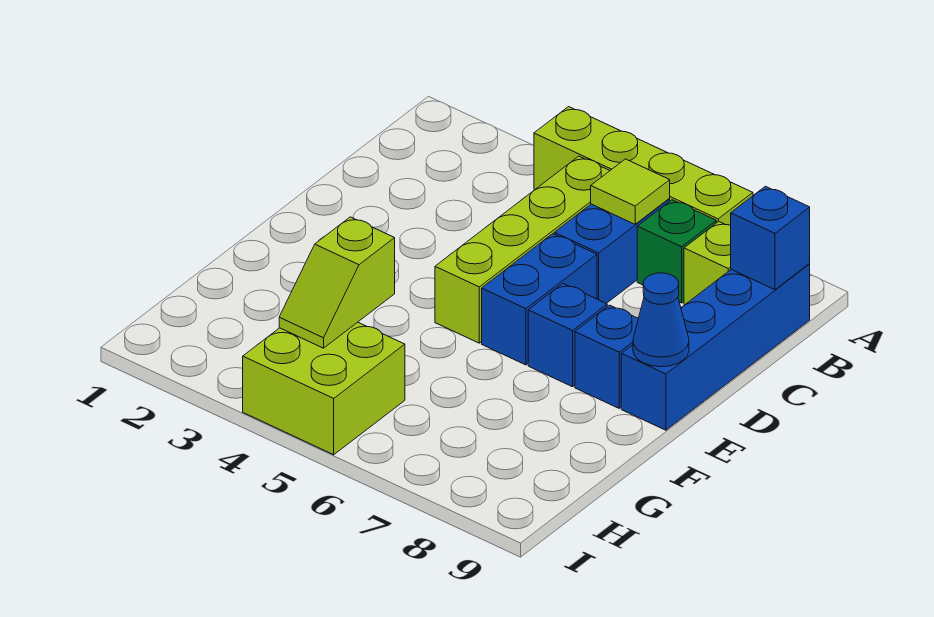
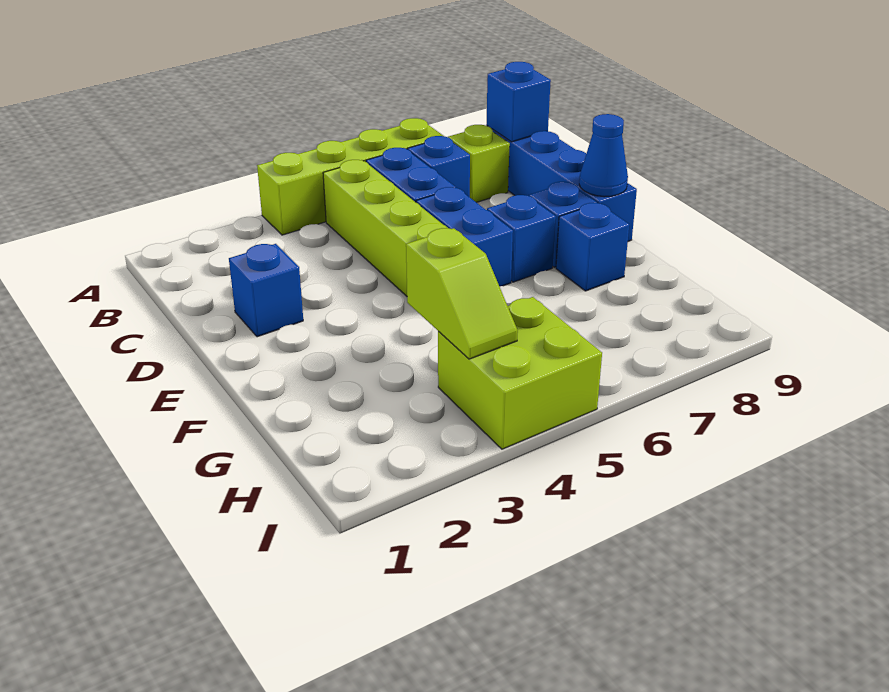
lime tile B6 level 2 -> none
green brick B7 level 1 -> blue brick B7 level 1
none -> blue brick D2 level 1
none -> blue brick F8 level 1

